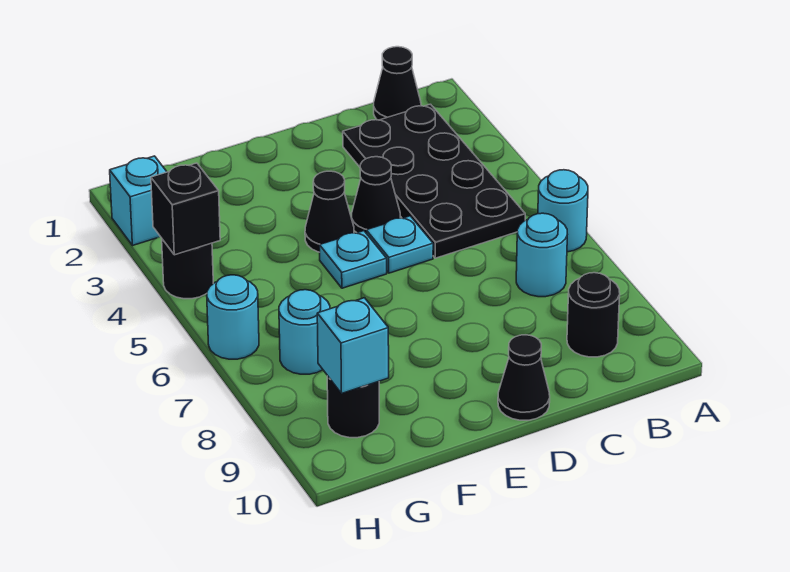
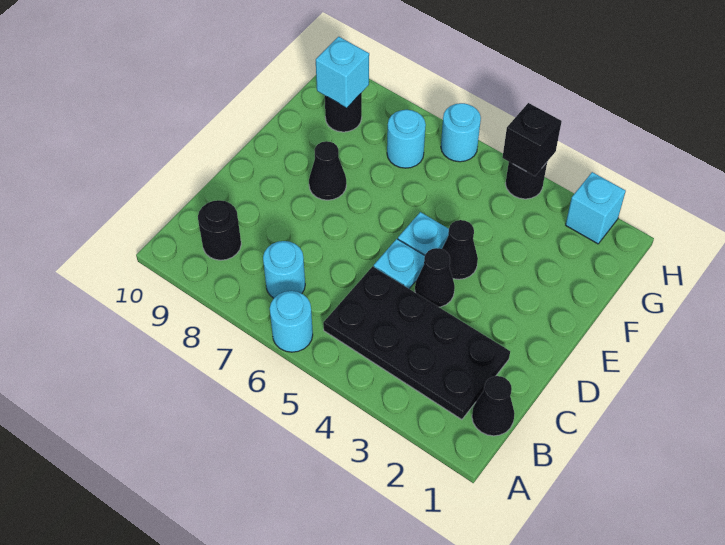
black cone D10 level 1 -> black cone E8 level 1

